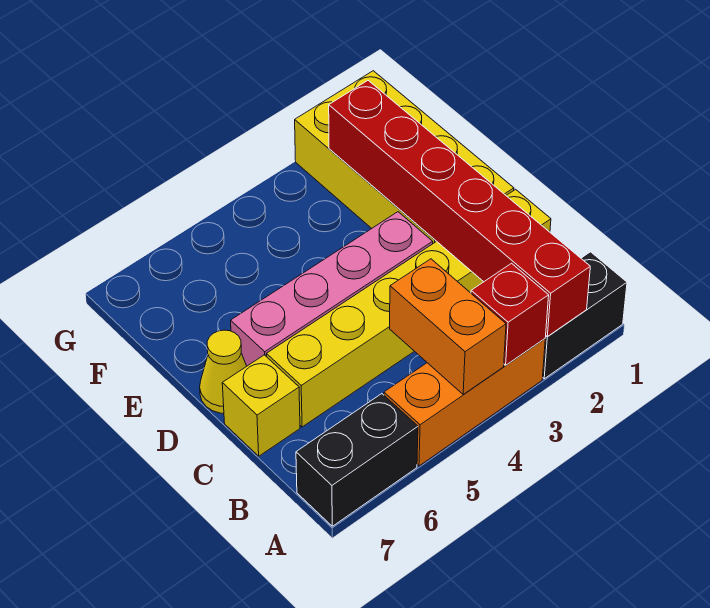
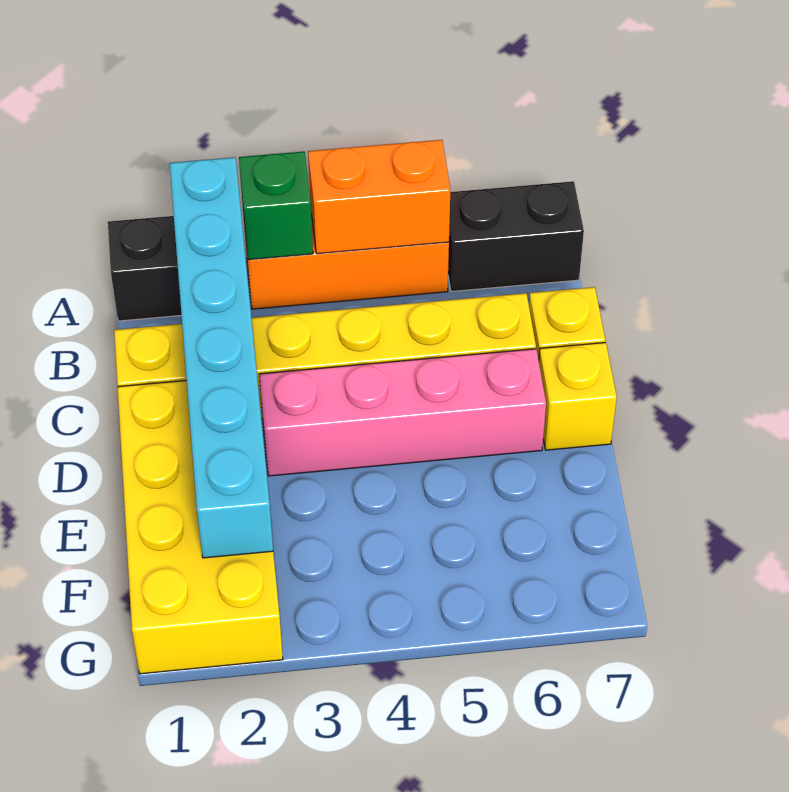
red brick A2:F2 level 2 -> cyan brick A2:F2 level 2
red brick A3 level 2 -> green brick A3 level 2
orange brick A4:B4 level 2 -> orange brick A4:A5 level 2
yellow cone D7 level 1 -> yellow brick D7 level 1

